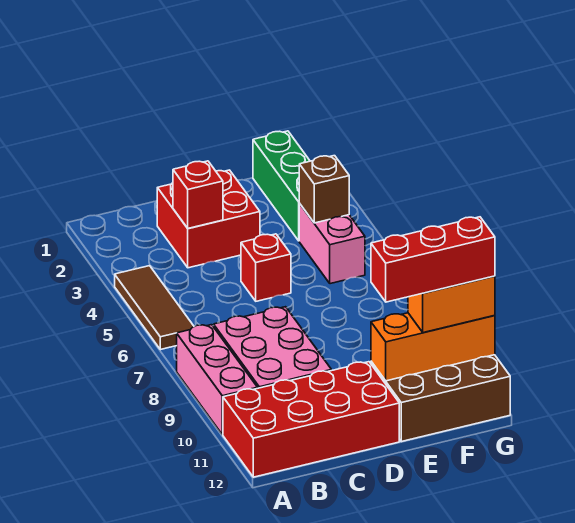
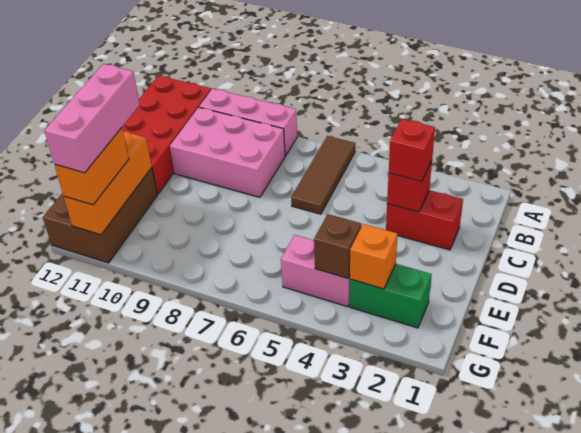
brown tile A4:A6 level 1 -> brown tile A6:C6 level 1
red brick C2:D3 level 1 -> red brick C2:C3 level 1
red brick D5 level 1 -> red brick C3 level 3
red brick E11:G11 level 4 -> pink brick E11:G11 level 4
green brick F1:F3 level 1 -> green brick F2:F3 level 1
none -> orange brick F3 level 2

